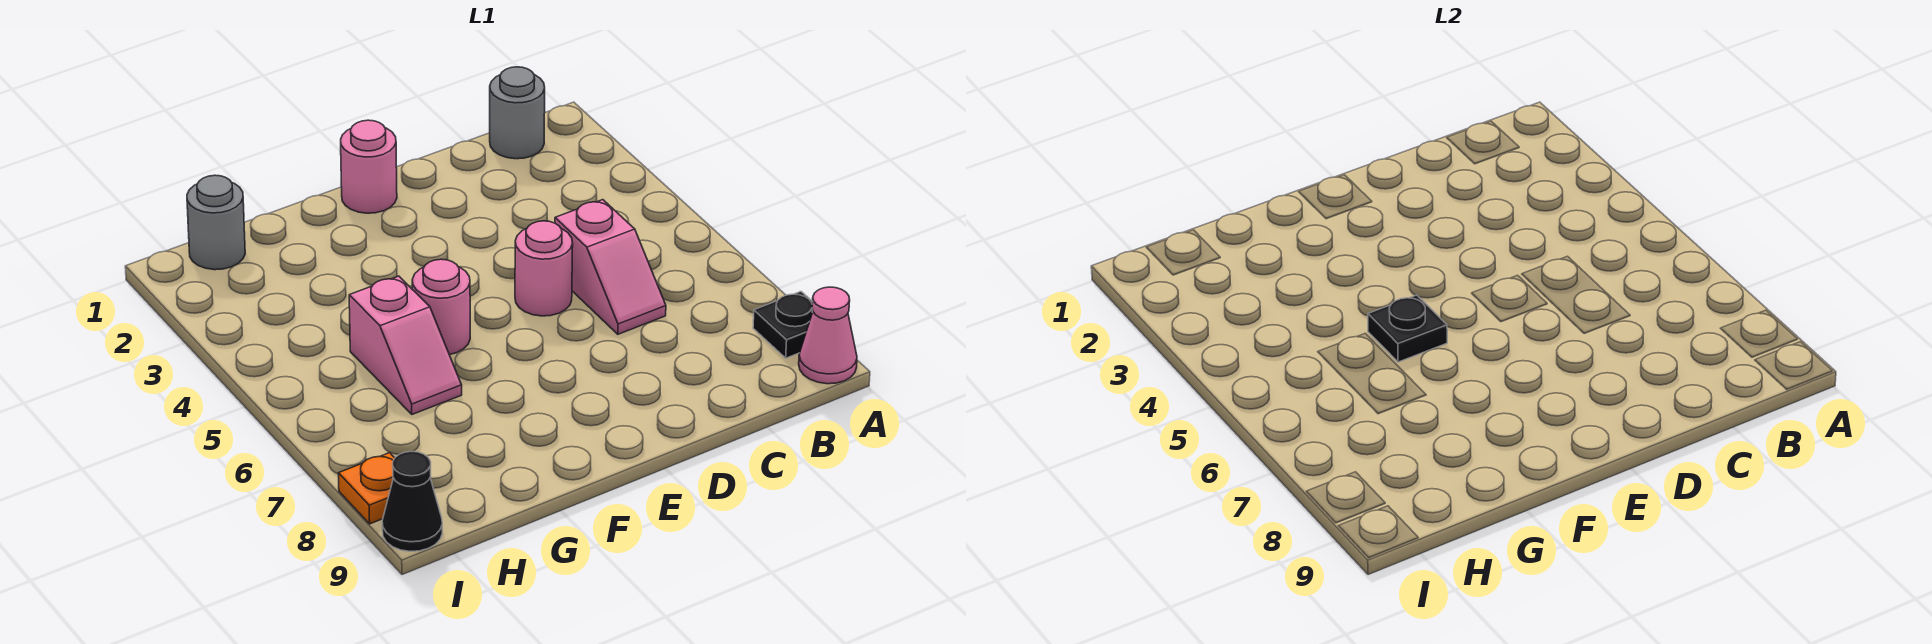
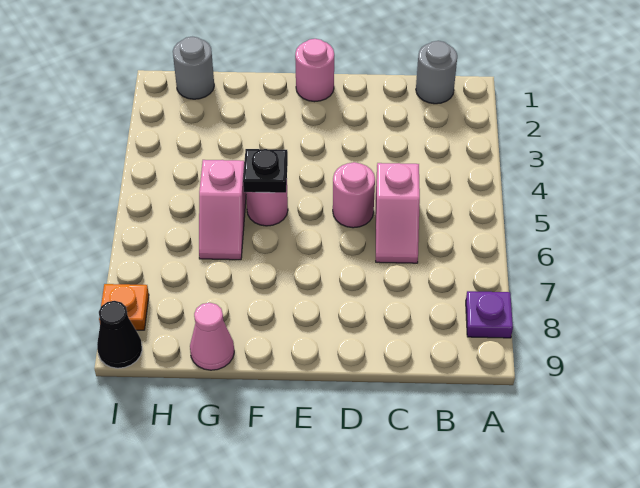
black plate A8 level 1 -> purple plate A8 level 1
pink cone A9 level 1 -> pink cone G9 level 1

